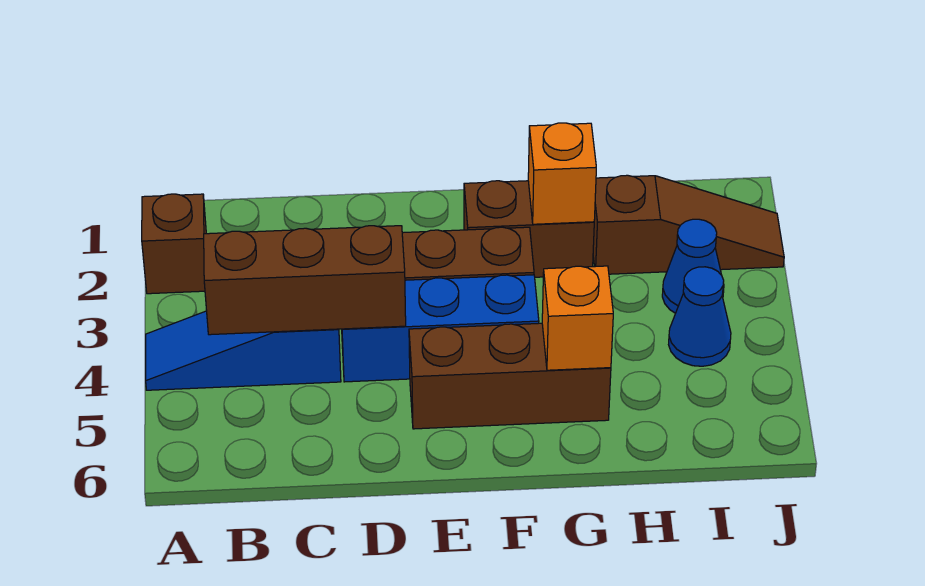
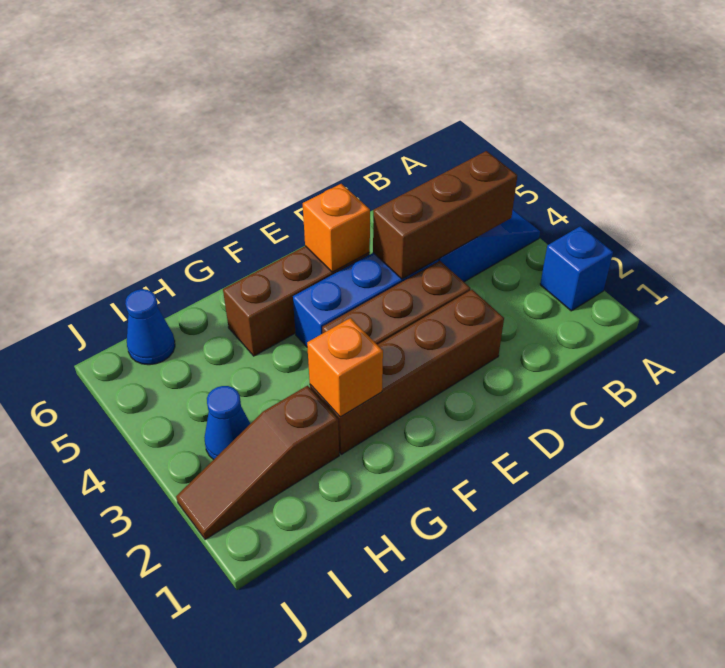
brown brick A2 level 1 -> blue brick A2 level 1
brown brick F2:G2 level 1 -> brown brick D2:G2 level 1
orange brick G5 level 2 -> orange brick E5 level 2
blue cone I4 level 1 -> blue cone I6 level 1

